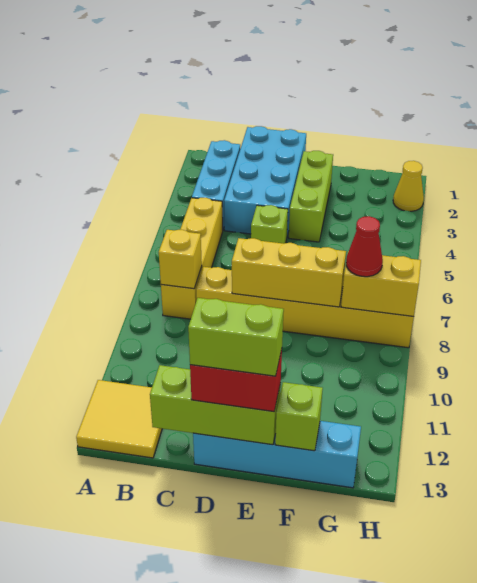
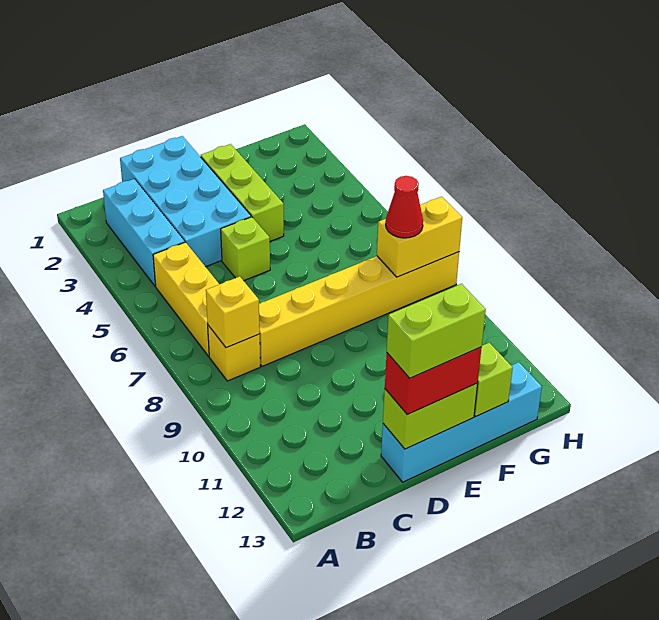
yellow tile A12:B13 level 1 -> none
lime brick C13:E13 level 2 -> lime brick D13:E13 level 2
yellow brick D8:F8 level 2 -> none
yellow cone H2 level 1 -> none

